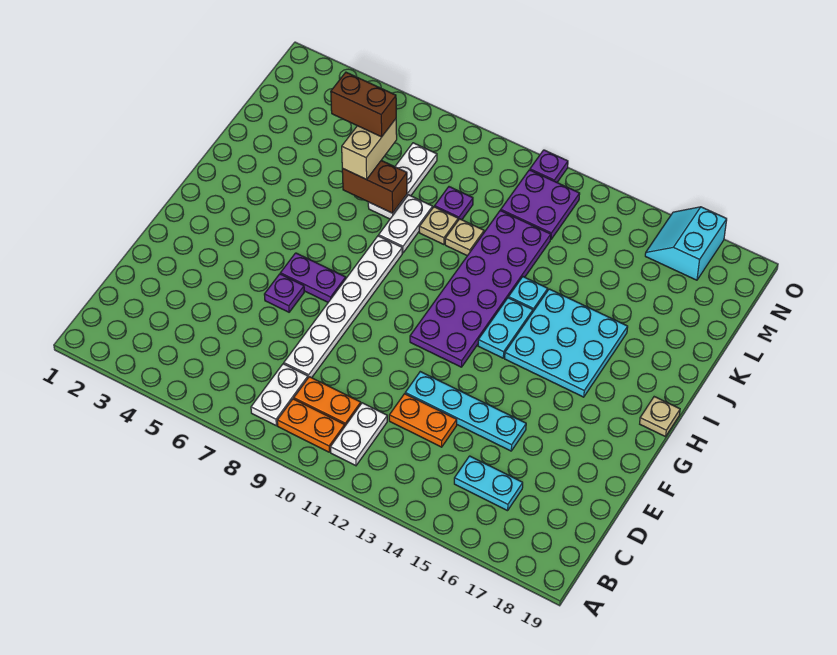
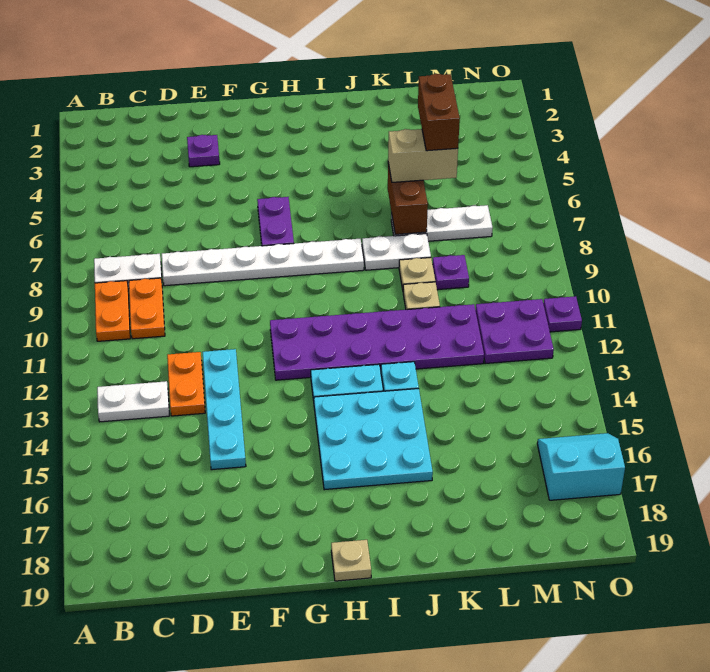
white plate B11:C11 level 1 -> white plate B13:C13 level 1
cyan plate C15:C16 level 1 -> none
purple plate F6 level 1 -> purple plate E3 level 1

